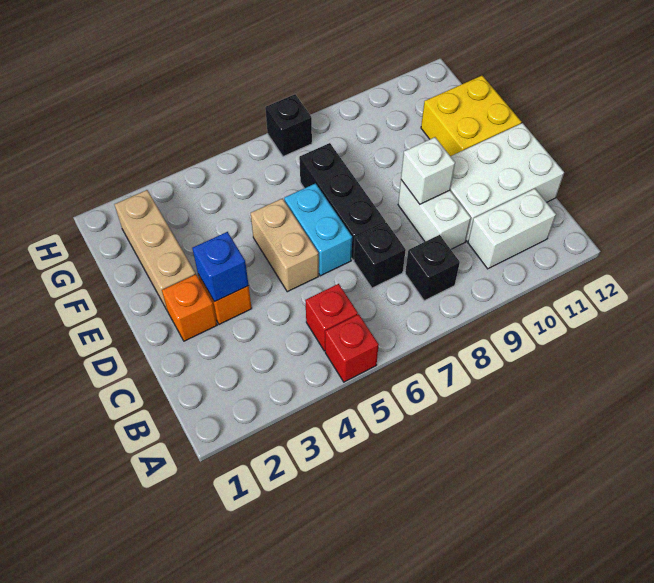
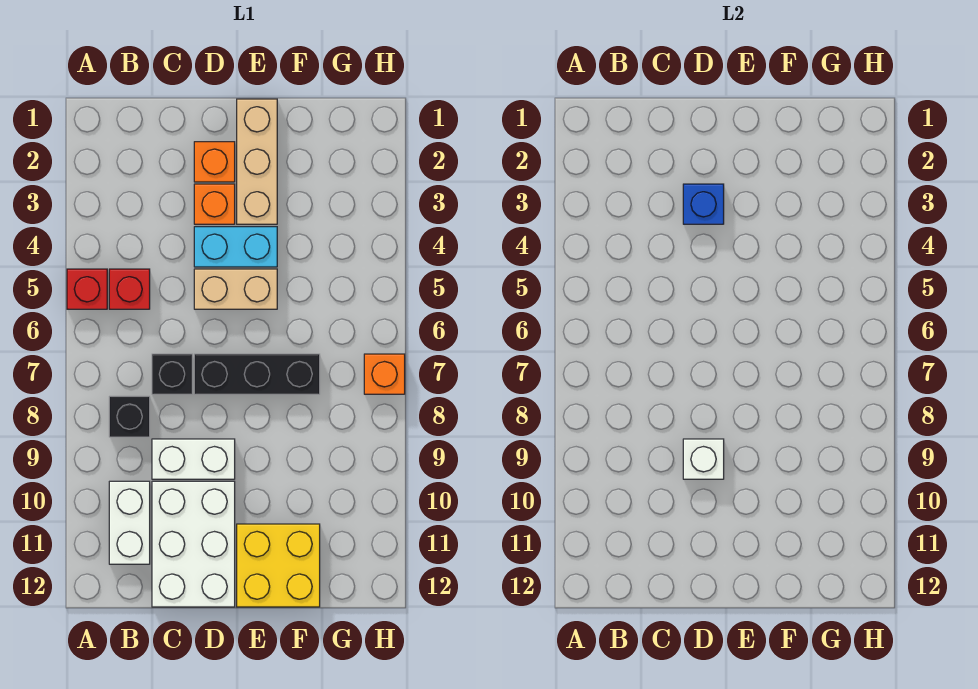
cyan brick D6:E6 level 1 -> cyan brick D4:E4 level 1
tan brick E2:G2 level 1 -> tan brick E1:E3 level 1
black brick H7 level 1 -> orange brick H7 level 1

